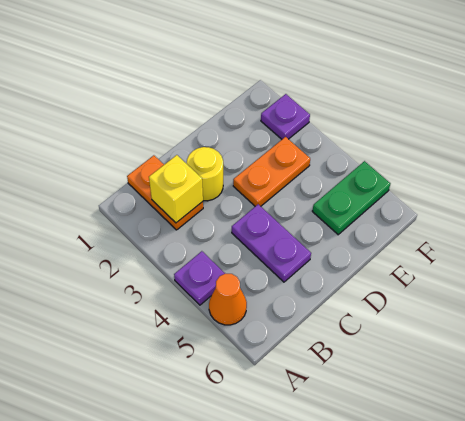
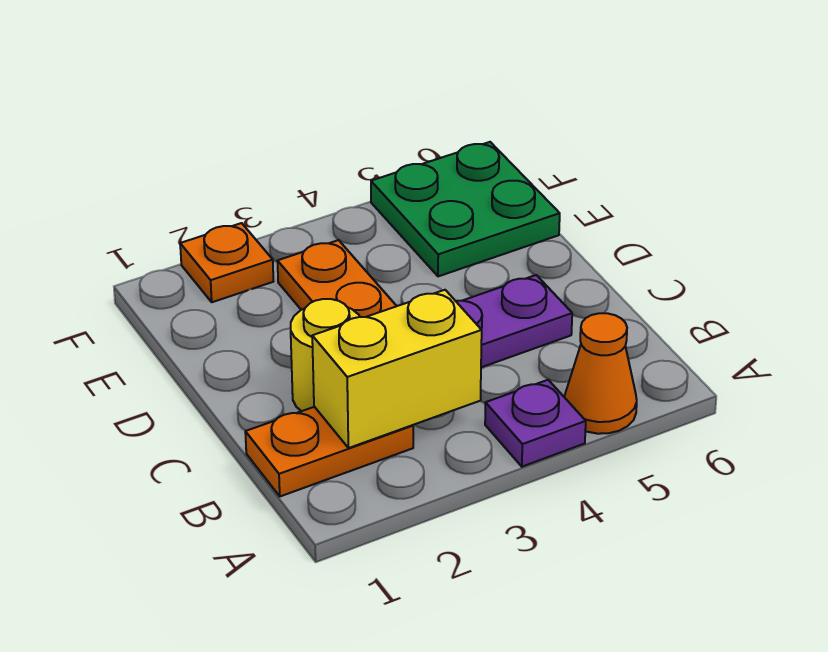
yellow brick B2 level 2 -> yellow brick B2:B3 level 2
green plate E5:F5 level 1 -> green plate E5:F6 level 1
purple plate F2 level 1 -> orange plate F2 level 1

